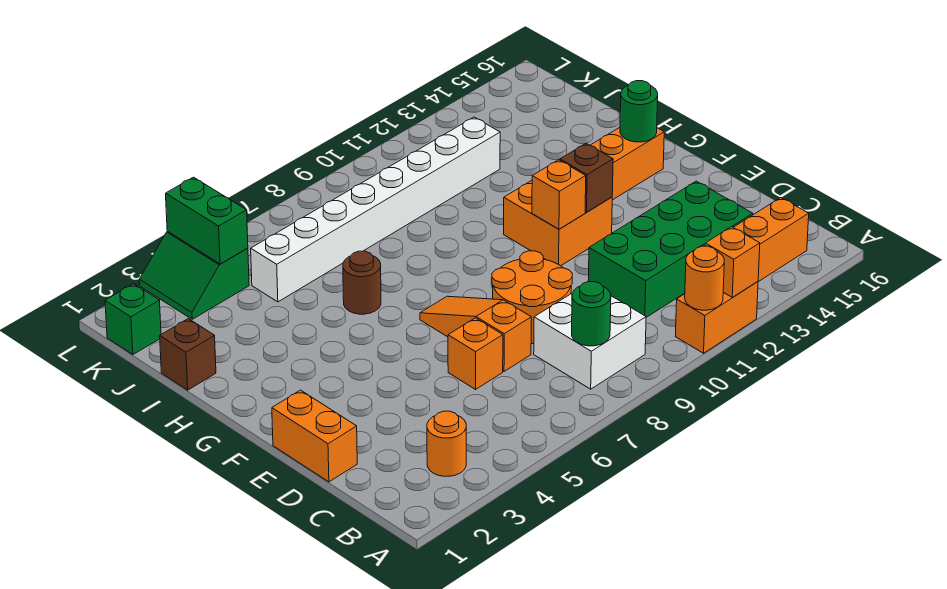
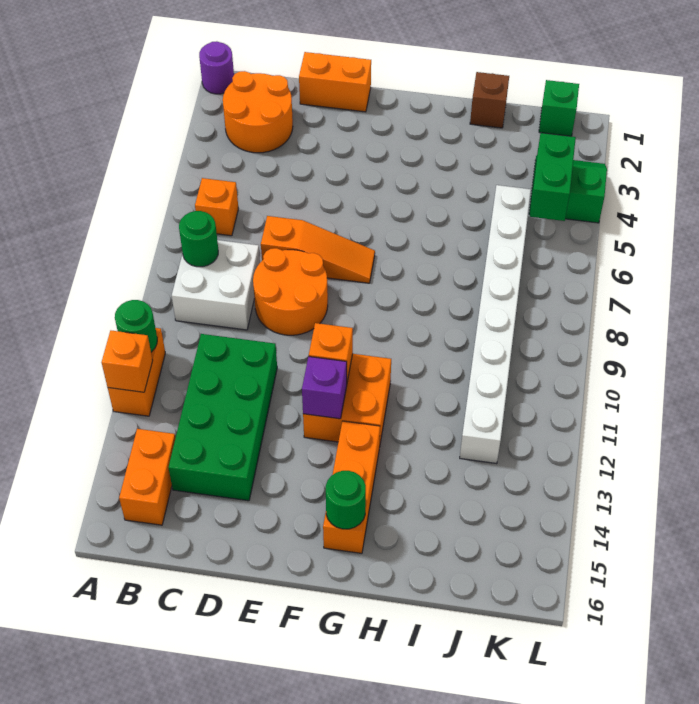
none -> purple round brick A1 level 1
orange round brick A11 level 2 -> green round brick A11 level 2
orange round brick B3 level 1 -> orange round brick B2:C3 level 1
orange brick D6 level 1 -> orange brick B6 level 1
brown brick F12 level 2 -> purple brick F12 level 2
brown round brick H6 level 1 -> none
green brick K4:L4 level 2 -> green brick K4:K5 level 2

